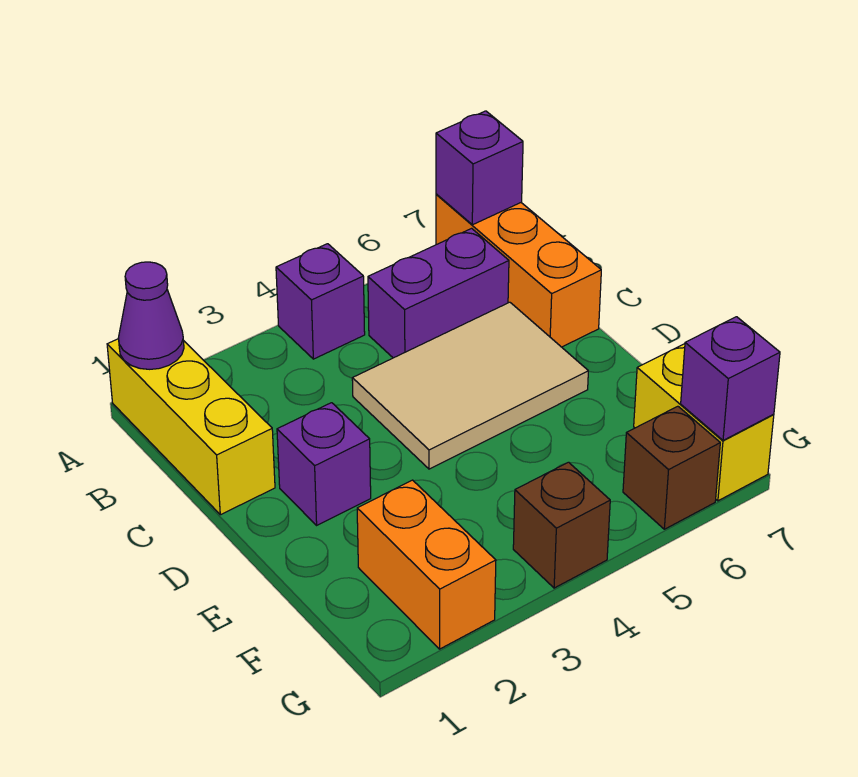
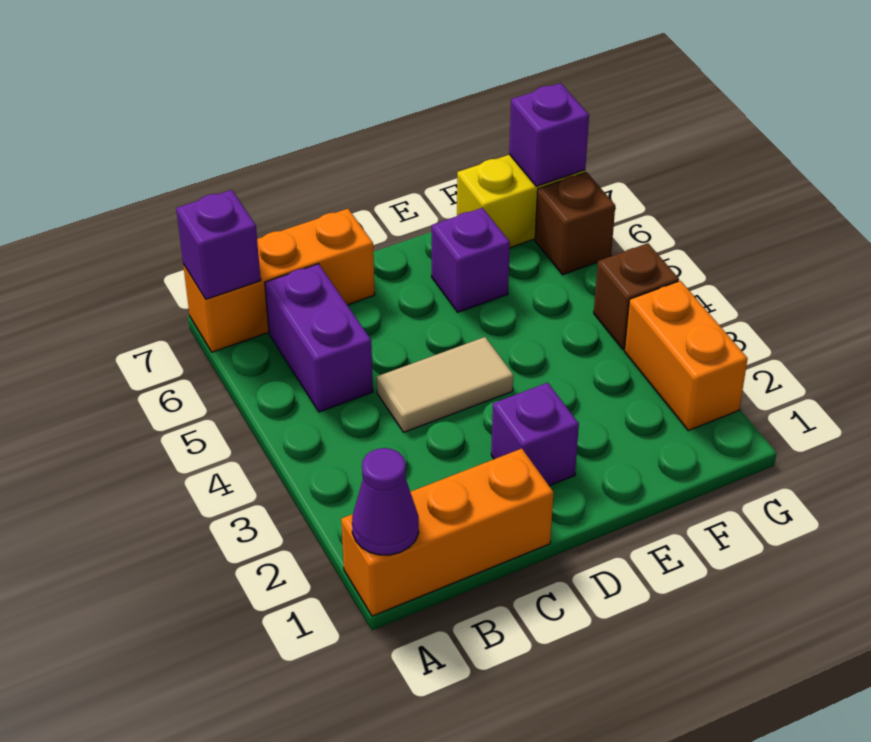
yellow brick A1:C1 level 1 -> orange brick A1:C1 level 1
purple brick A4 level 1 -> purple brick E6 level 1
tan tile C4:D6 level 1 -> tan tile C4:D4 level 1
orange brick F2:G2 level 1 -> orange brick G2:G3 level 1

